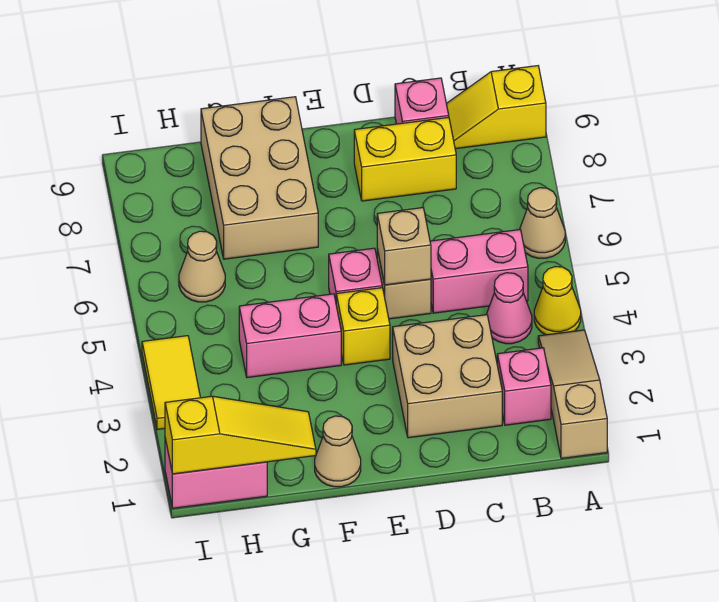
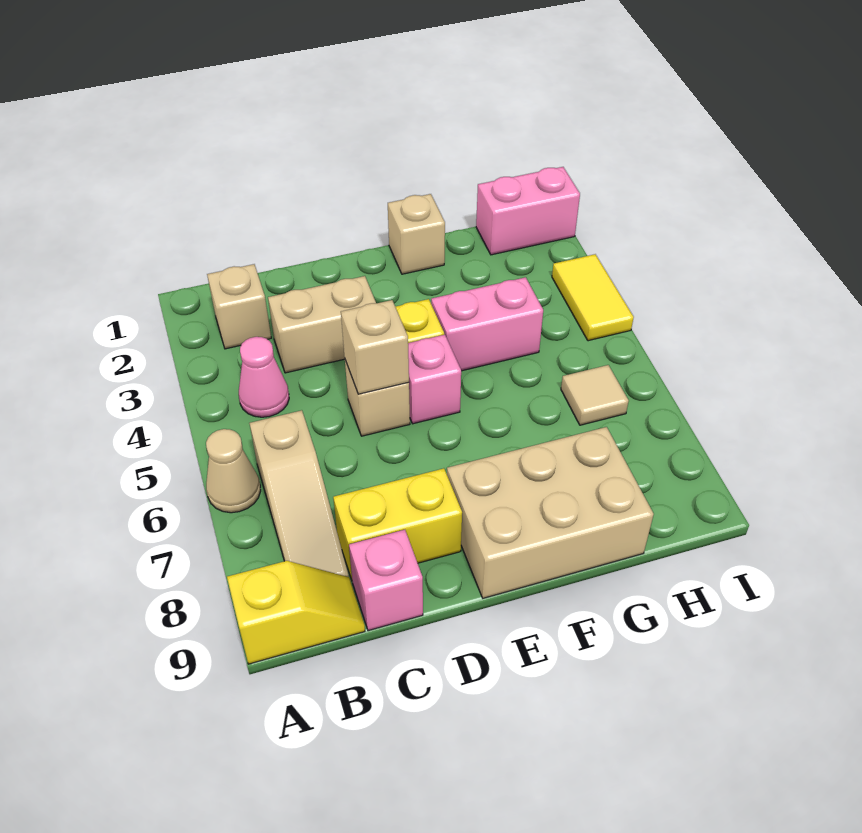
tan slope A1:A3 level 1 top 1 -> tan slope B6:B8 level 1 top 6
yellow cone A4 level 1 -> none
pink brick B2 level 1 -> tan brick B2 level 1
pink brick B5:C5 level 1 -> none
tan brick C2:D3 level 1 -> tan brick C3:D3 level 1
tan cone F1 level 1 -> tan brick F1 level 1
tan brick F7:G9 level 1 -> tan brick E8:G9 level 1
yellow slope G1:I1 level 2 top I -> none
tan cone H6 level 1 -> tan tile H6 level 1

